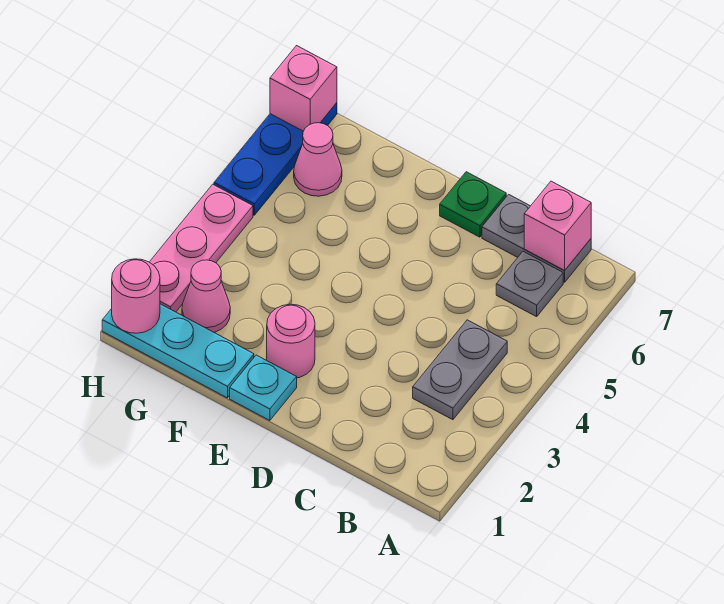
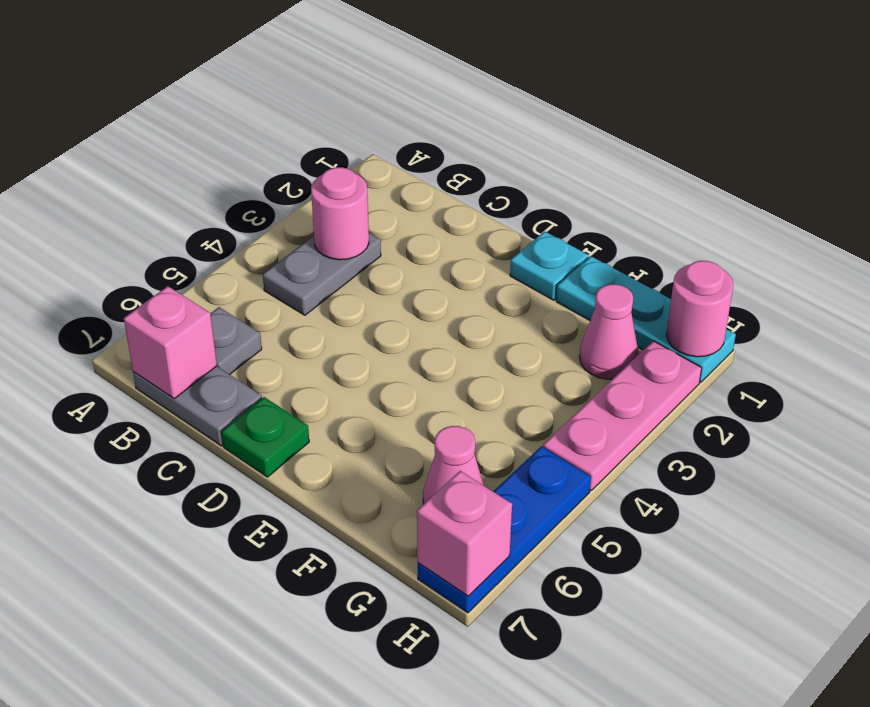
pink round brick E2 level 1 -> pink round brick B3 level 2

